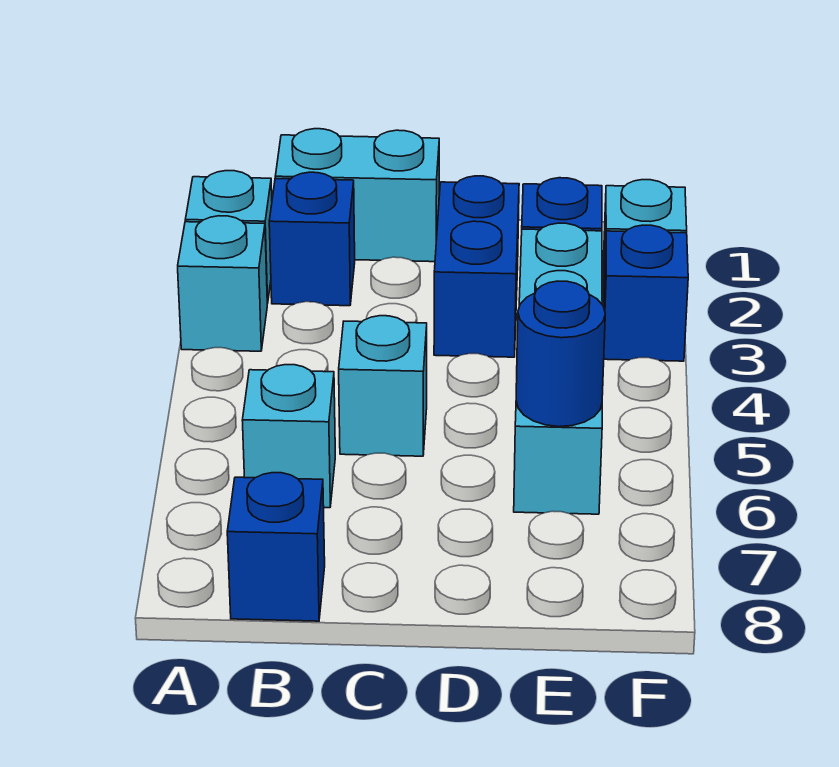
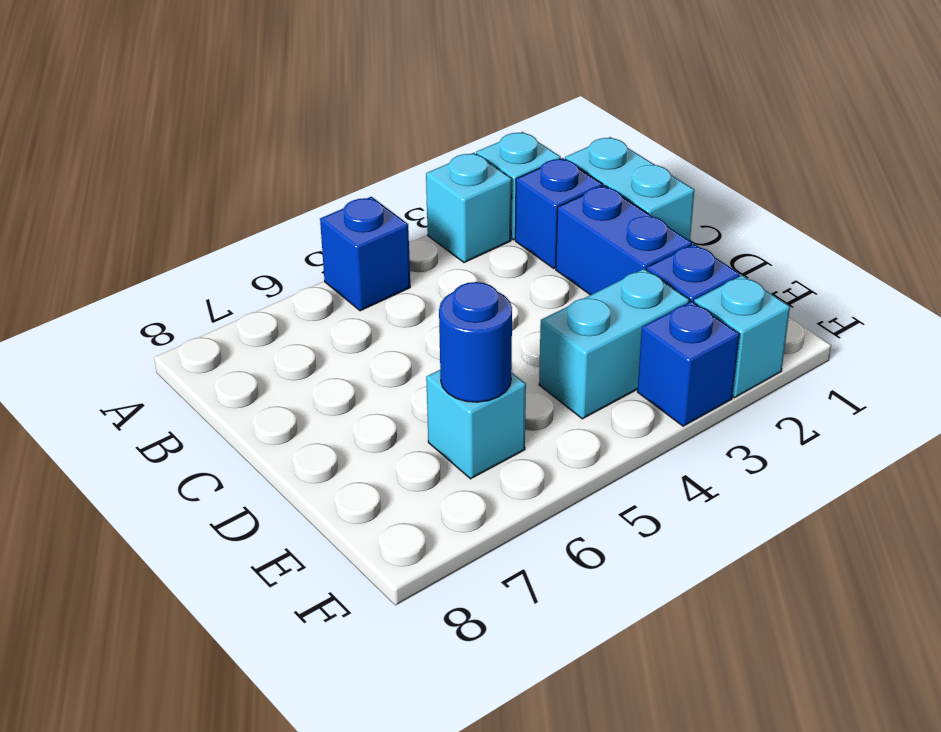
cyan brick B6 level 1 -> none
blue brick B8 level 1 -> blue brick A5 level 1
cyan brick C5 level 1 -> none
blue brick D2:D3 level 1 -> blue brick C2:D2 level 1

